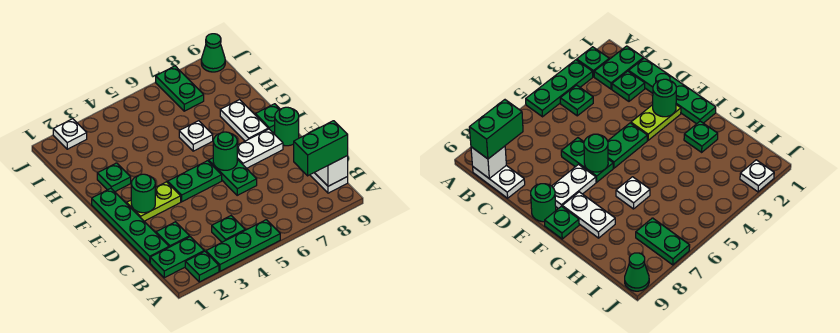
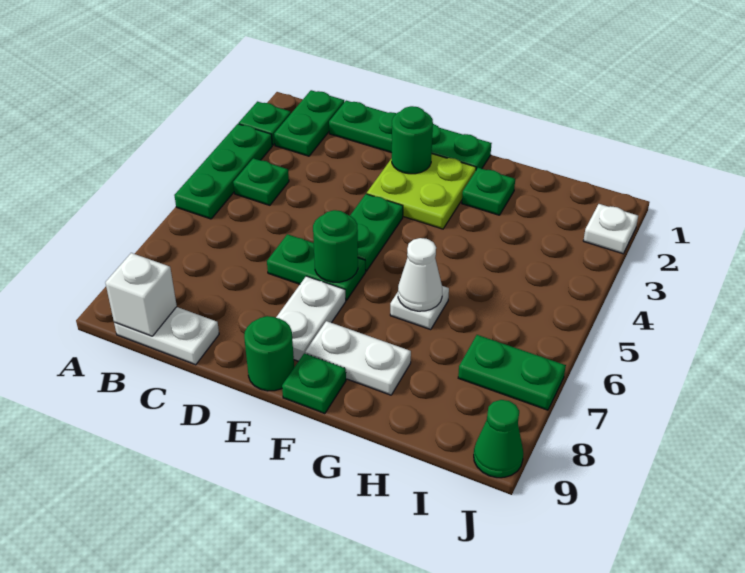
green brick B8:B9 level 3 -> none
green plate C2 level 1 -> none
lime plate E2:E3 level 1 -> lime plate E2:F3 level 1
none -> white cone G6 level 2

